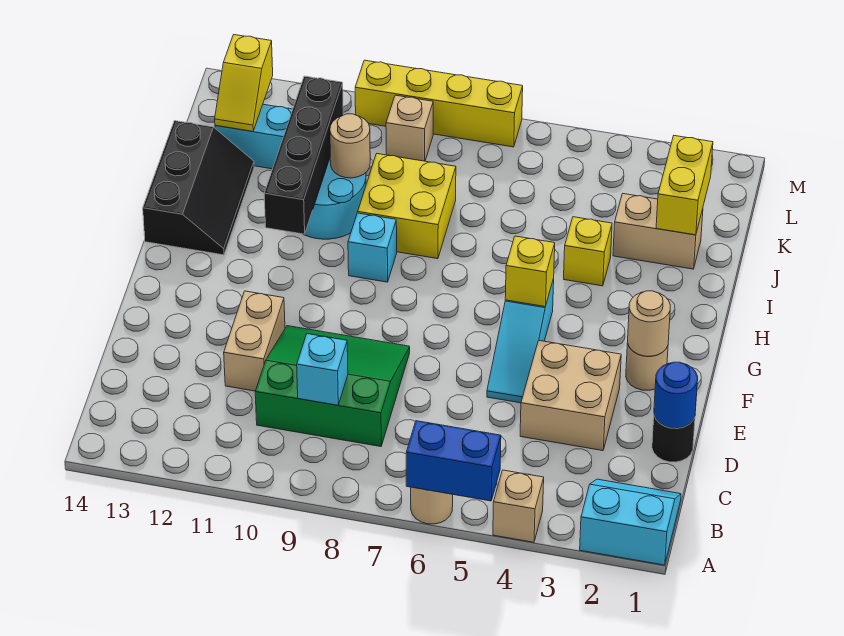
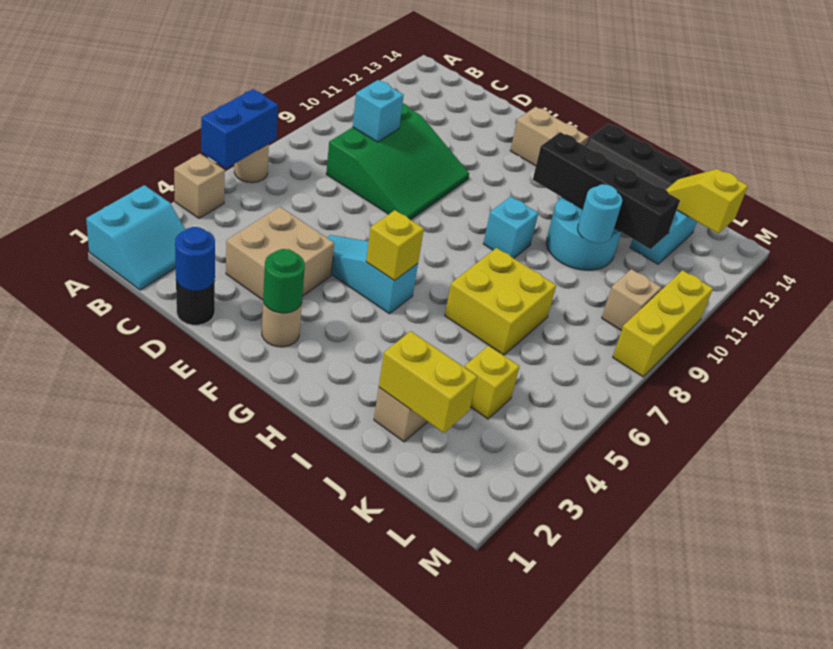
tan brick D11:E11 level 1 -> tan brick F13:G13 level 1
tan round brick F2 level 2 -> green round brick F2 level 2
yellow brick I4 level 1 -> yellow brick K4 level 1
yellow brick I8:J9 level 1 -> yellow brick I6:J7 level 1
tan round brick J10 level 2 -> cyan round brick J10 level 2
yellow brick M7:M10 level 1 -> yellow brick M8:M10 level 1

